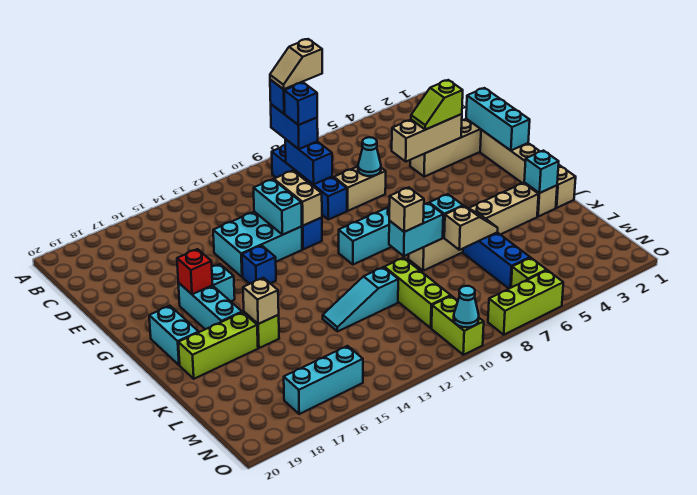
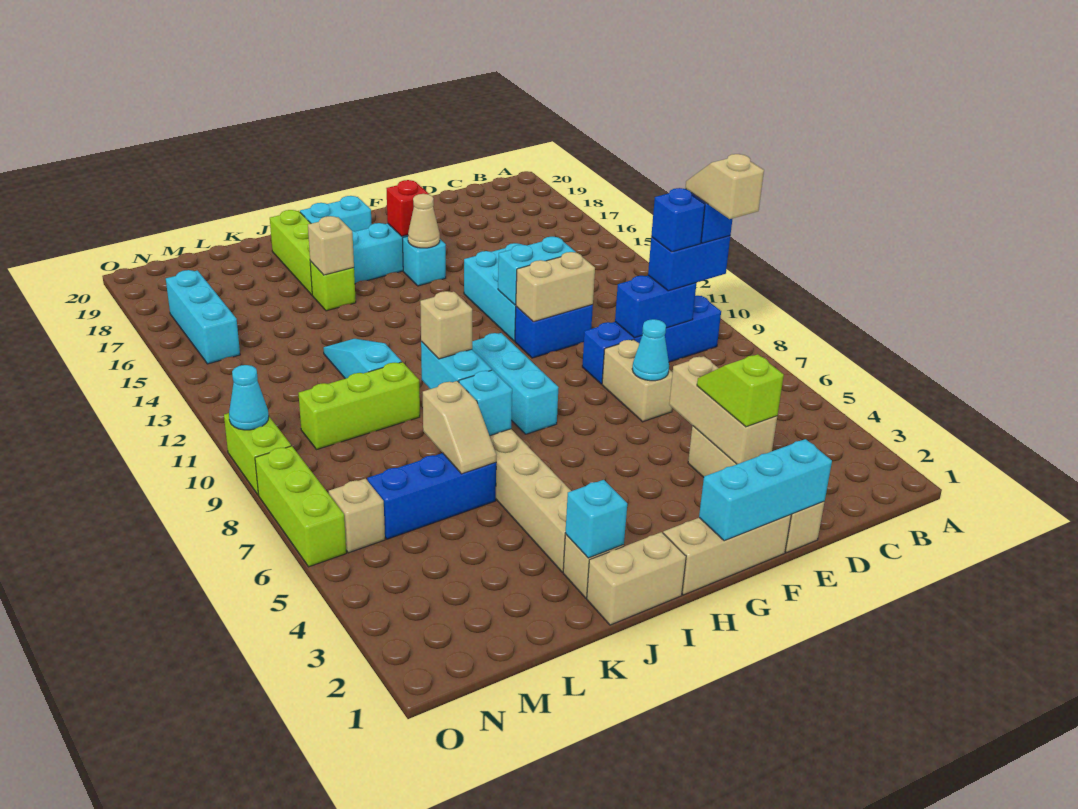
blue brick G14 level 1 -> none
none -> tan cone G16 level 2
lime brick N6 level 1 -> tan brick N6 level 1
lime brick N10:O10 level 1 -> lime brick O9:O10 level 1

